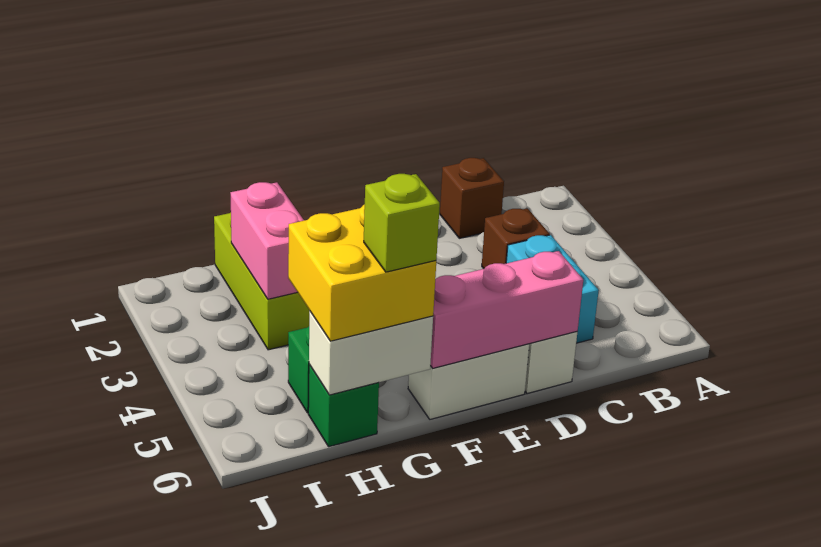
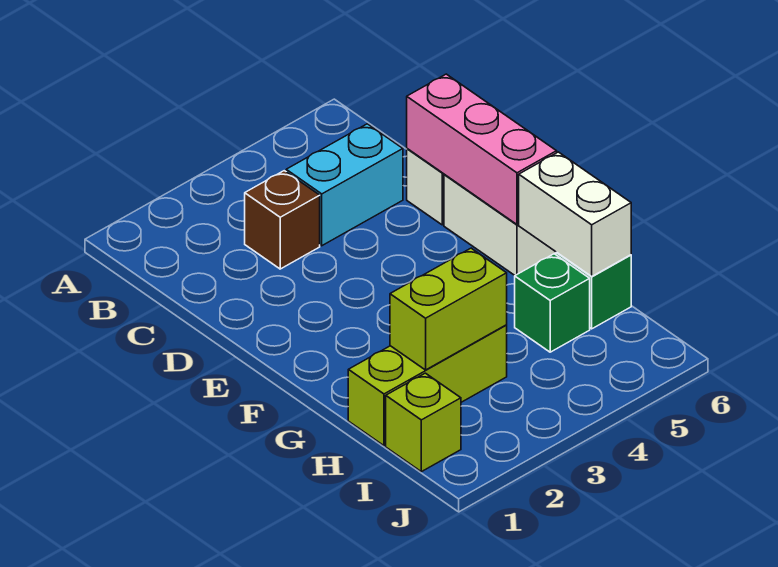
brown brick C1 level 1 -> none
yellow brick G5:H6 level 3 -> none
lime brick G6 level 4 -> lime brick I1 level 1
pink brick H2:H3 level 2 -> lime brick H2:H3 level 2

